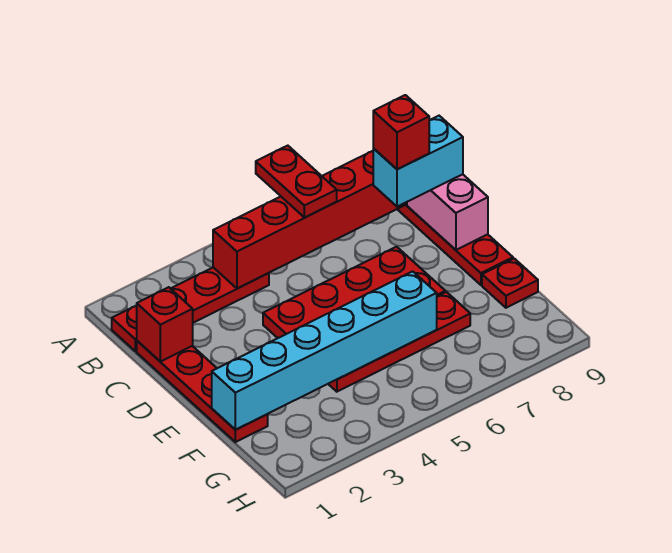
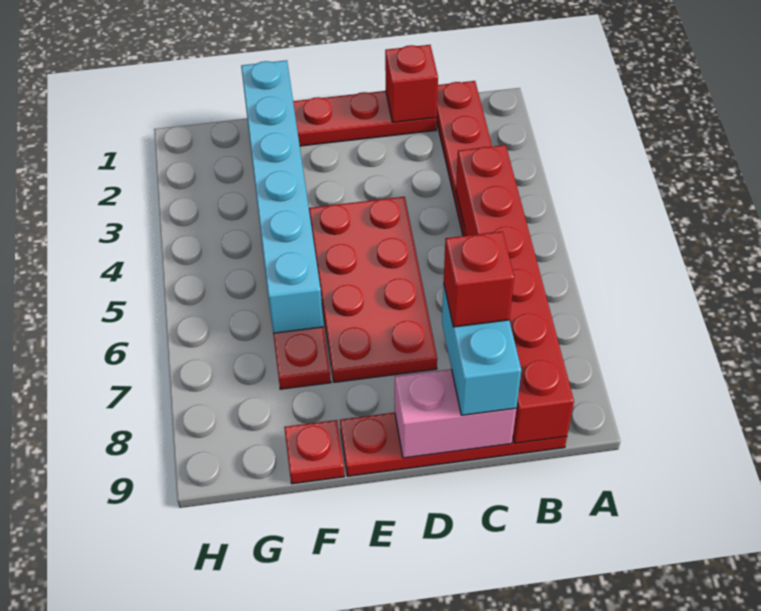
red plate A6:B6 level 3 -> none

